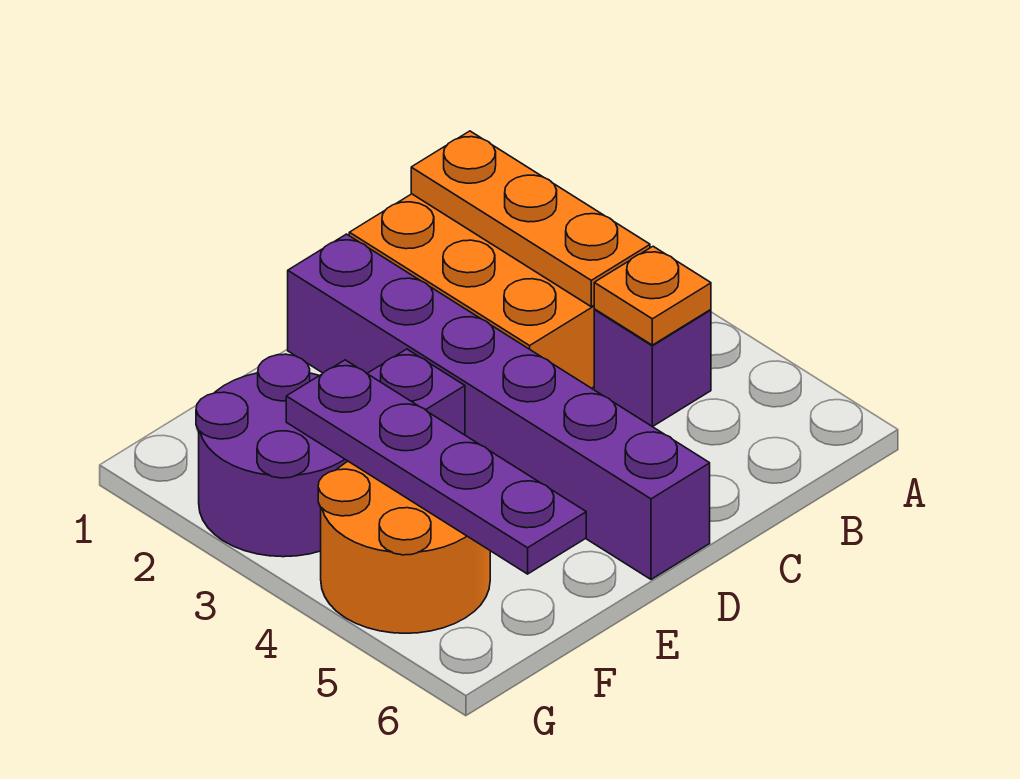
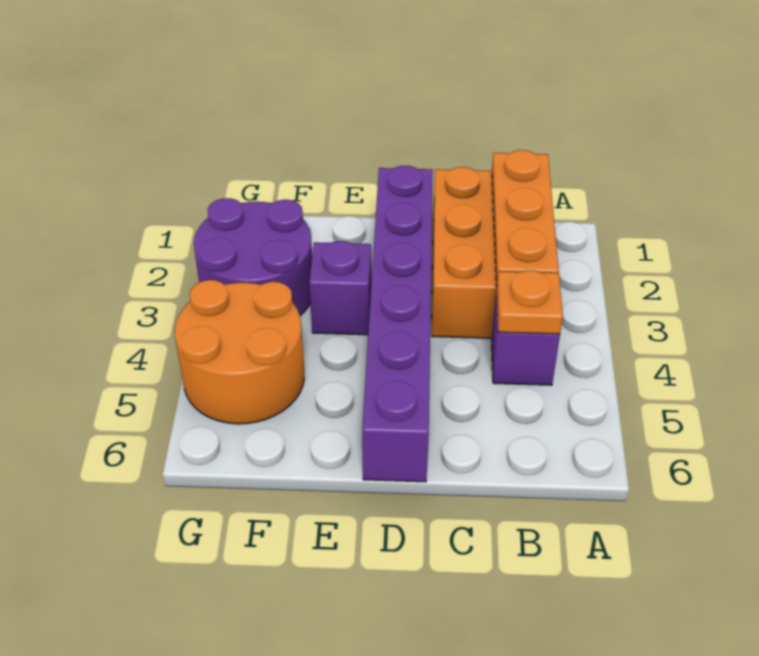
purple plate F3:F6 level 2 -> none

